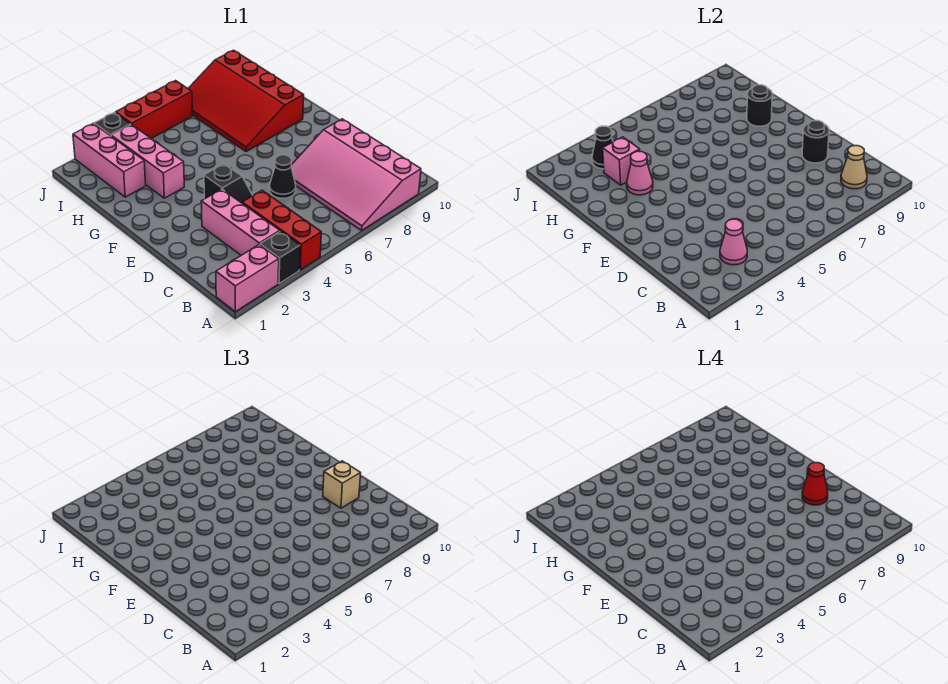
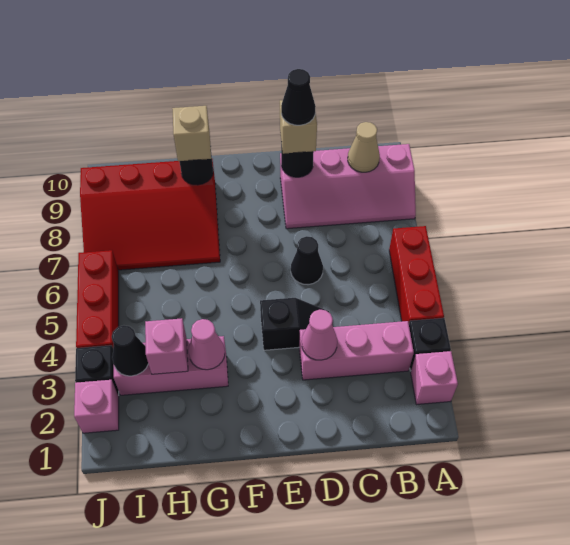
pink brick A1:A2 level 1 -> pink brick A2 level 1
red brick A4:C4 level 1 -> red brick A4:A6 level 1
pink slope A7:D9 level 1 top 9 -> pink slope A8:D9 level 1 top 9
pink cone B3 level 2 -> pink cone D3 level 2
red cone D9 level 4 -> black cone D9 level 4
none -> tan brick G9 level 3
pink brick H2:J2 level 1 -> pink brick J2 level 1

